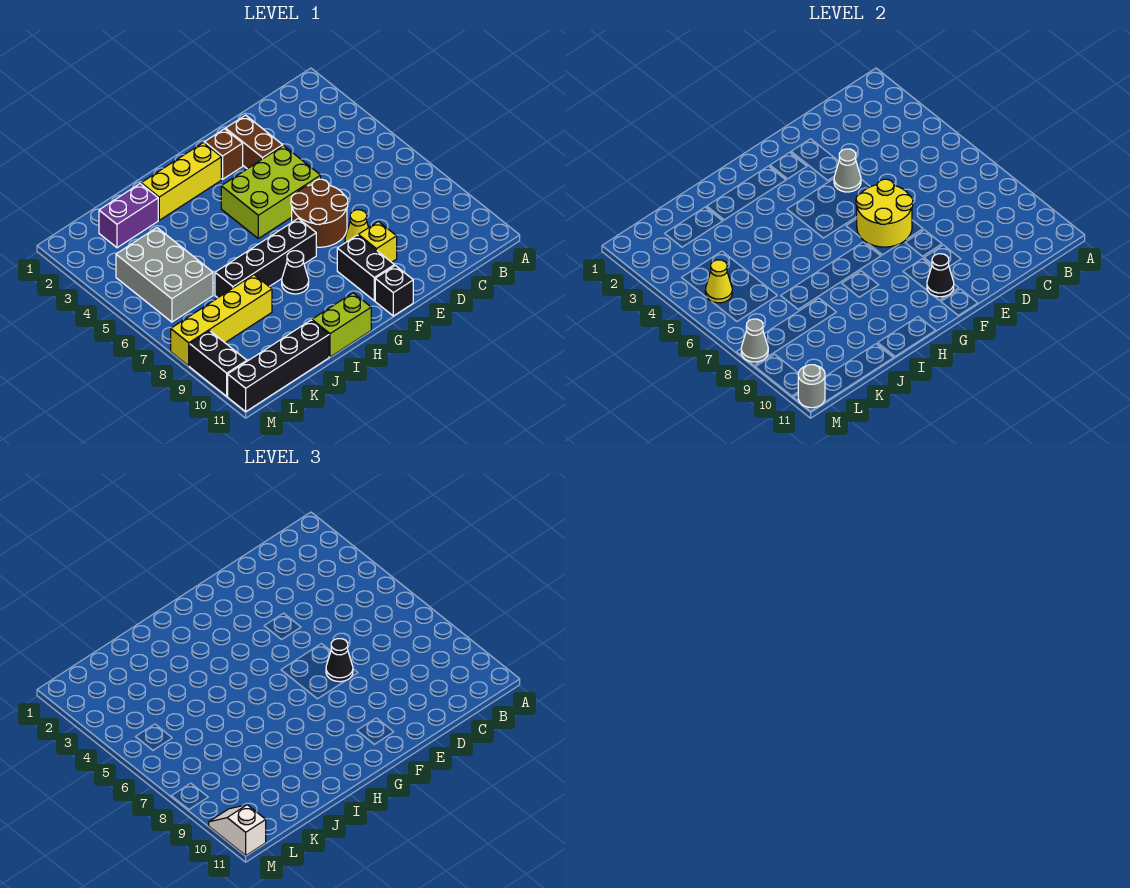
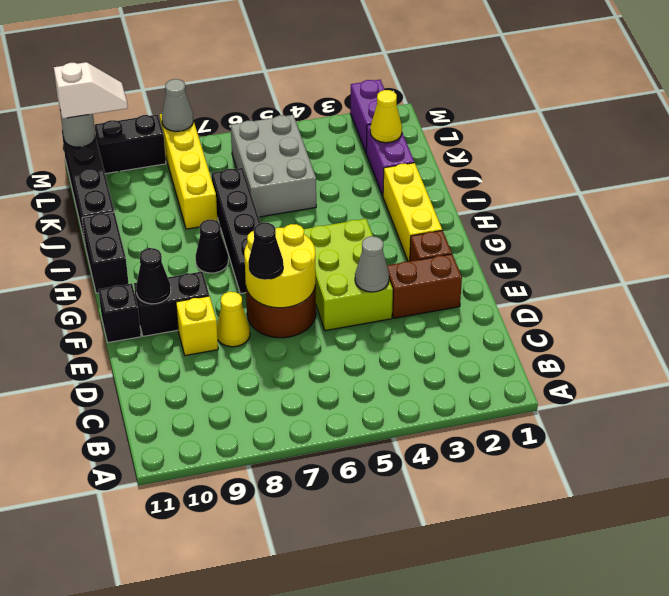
lime brick H11:I11 level 1 -> black brick H11:I11 level 1
grey brick K4:L6 level 1 -> grey brick J5:L6 level 1
none -> purple brick L2:M2 level 1
yellow cone L5 level 2 -> yellow cone K2 level 2

